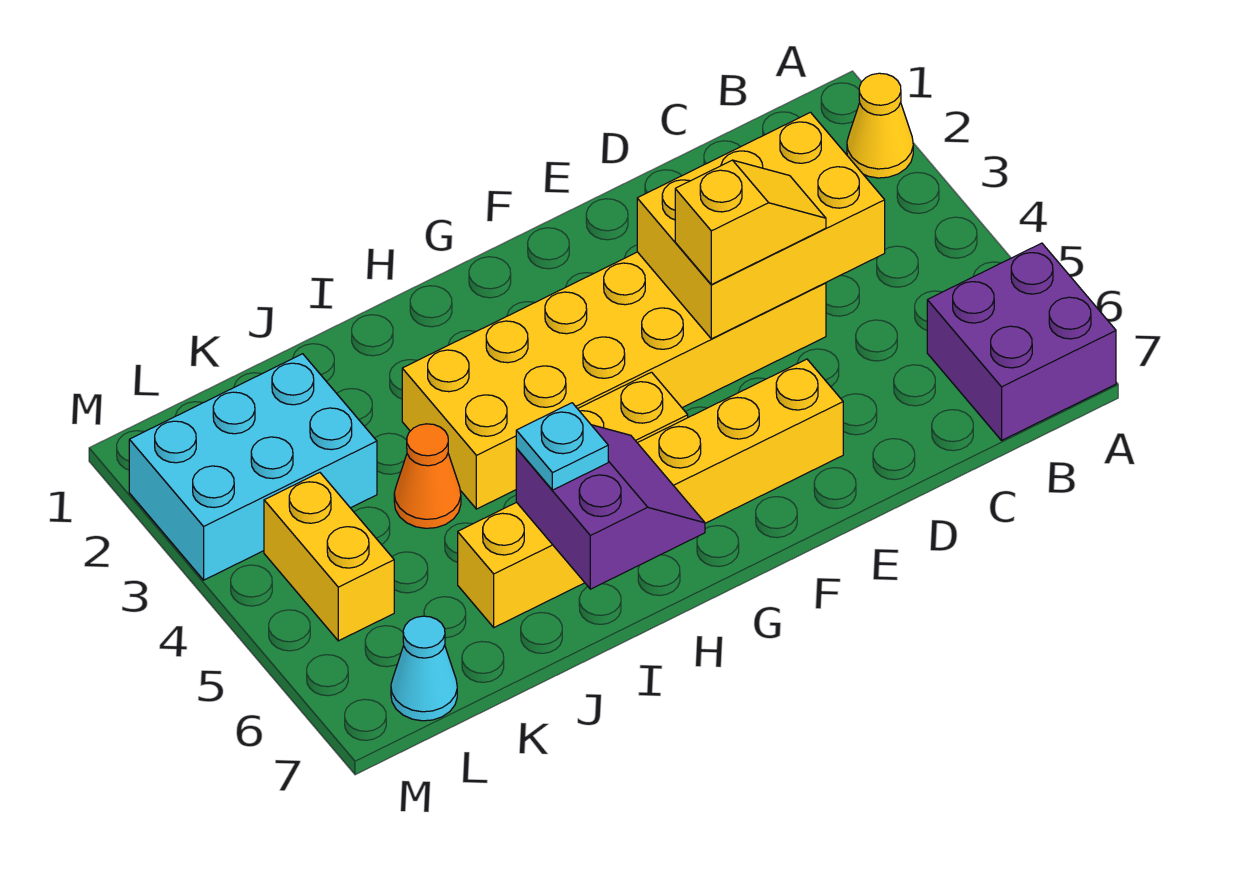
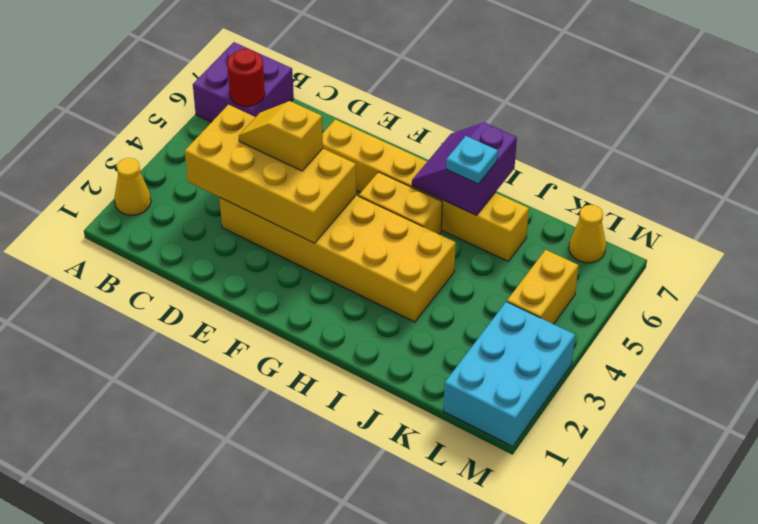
none -> red round brick B6 level 2
yellow brick C3:E4 level 2 -> yellow brick C3:F4 level 2
orange cone J4 level 1 -> none
cyan brick K2:M3 level 1 -> cyan brick L1:M3 level 1
cyan cone L7 level 1 -> yellow cone L7 level 1

